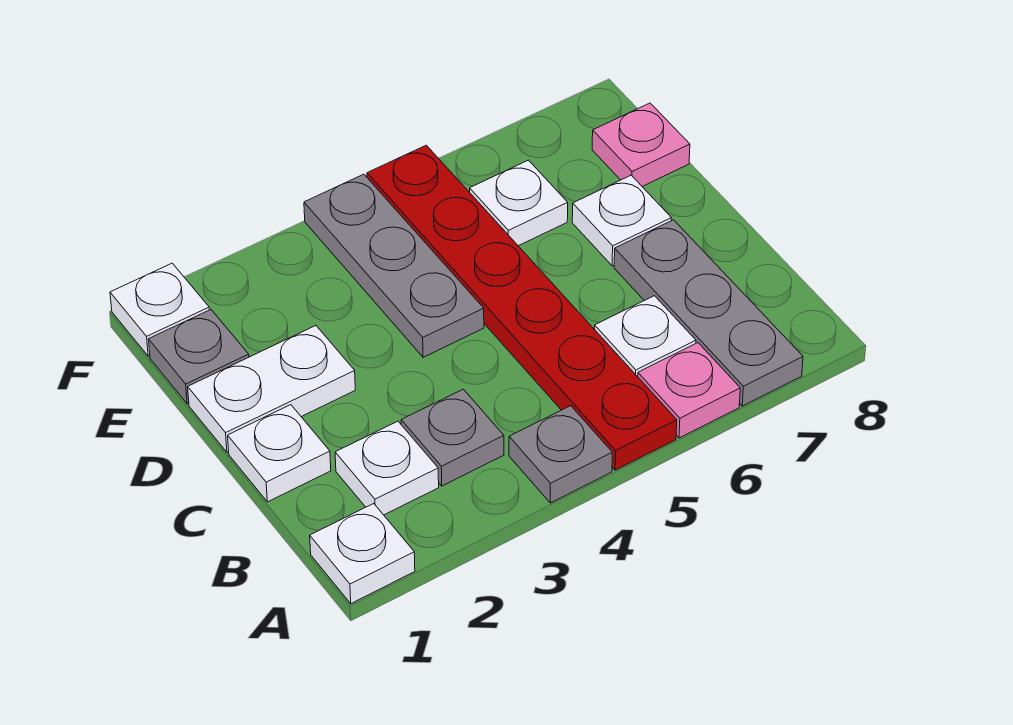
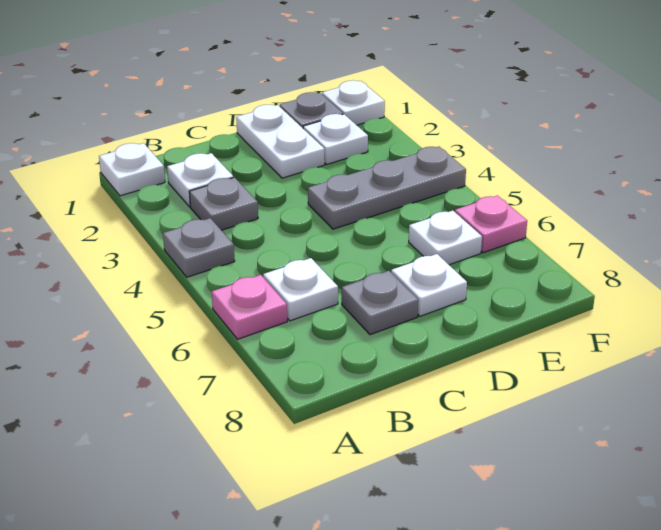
red plate A5:F5 level 1 -> none
grey plate A7:C7 level 1 -> grey plate C7 level 1
white plate C1 level 1 -> white plate E2 level 1
pink plate E8 level 1 -> pink plate F6 level 1

